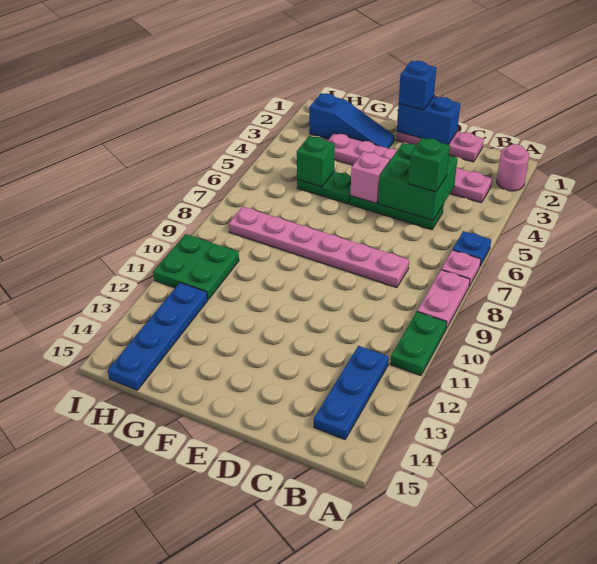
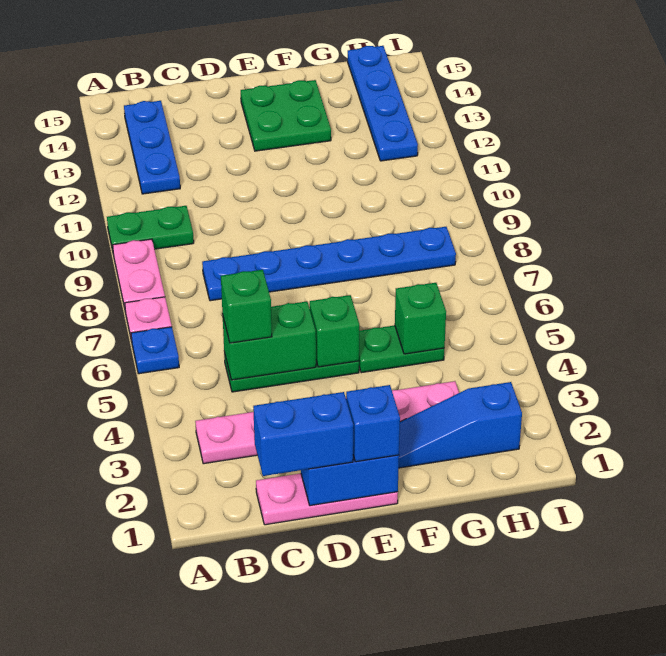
pink round brick A2 level 1 -> none
green plate A10:A11 level 1 -> green plate A10:B10 level 1
none -> blue brick C1:D1 level 3
green brick C4:D5 level 2 -> green brick C5:D5 level 2
pink plate C8:H8 level 1 -> blue plate C8:H8 level 1
pink brick E5 level 2 -> green brick E5 level 2
green plate H10:I11 level 1 -> green plate E13:F14 level 1

